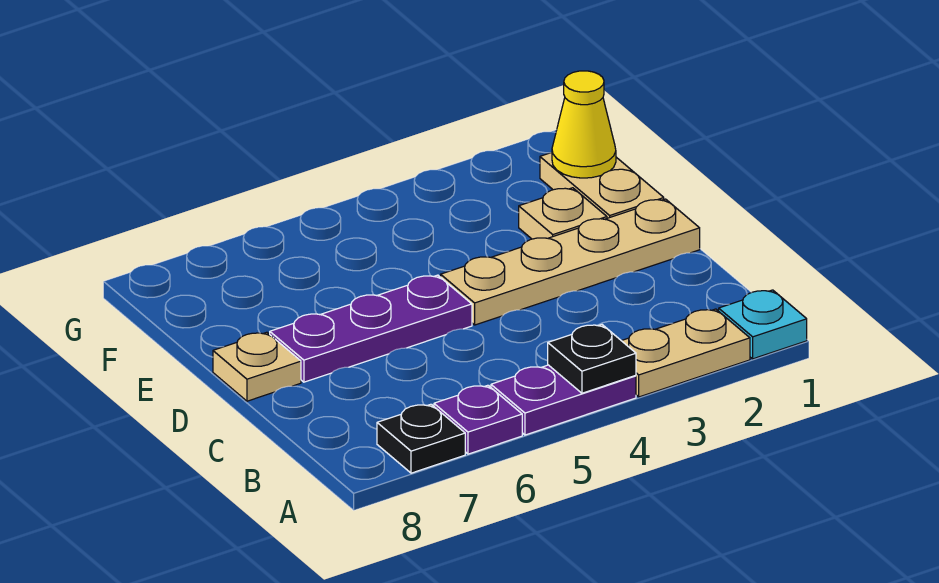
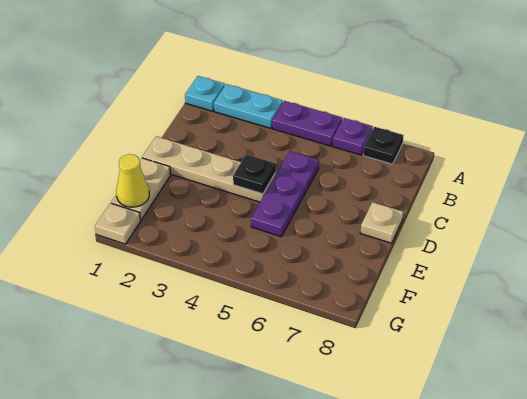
tan plate A2:A3 level 1 -> cyan plate A2:A3 level 1
black plate A4 level 2 -> black plate D4 level 2
purple plate D5:D7 level 1 -> purple plate C5:E5 level 1
tan plate E2 level 1 -> tan plate G1 level 1

